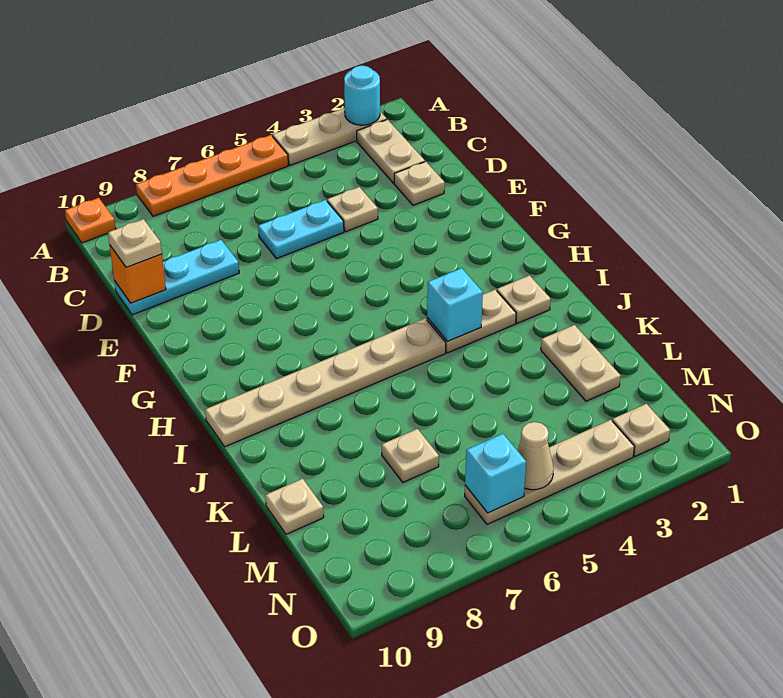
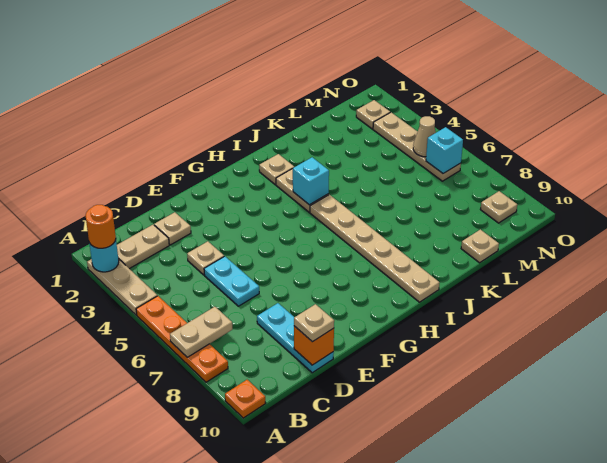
none -> orange round brick A2 level 3
tan plate K2:L2 level 1 -> tan plate A7:B7 level 2
tan plate L7 level 1 -> tan plate N9 level 1

